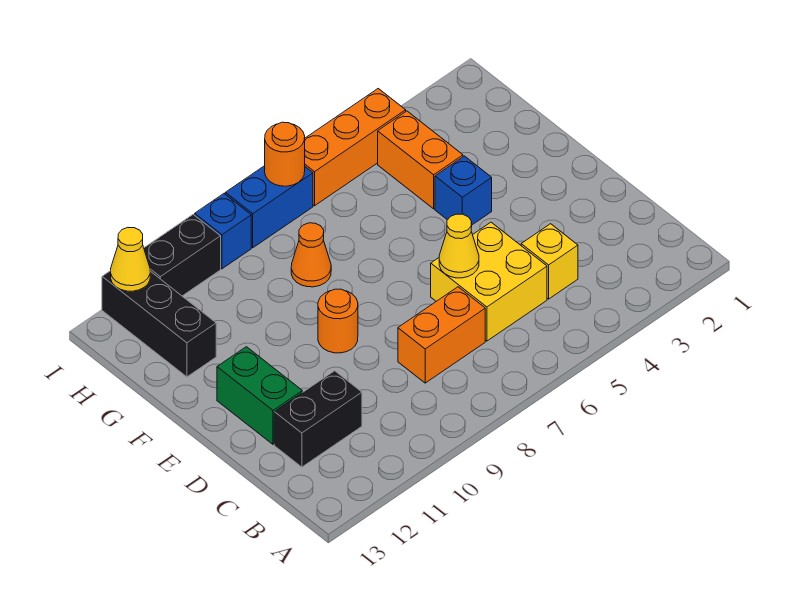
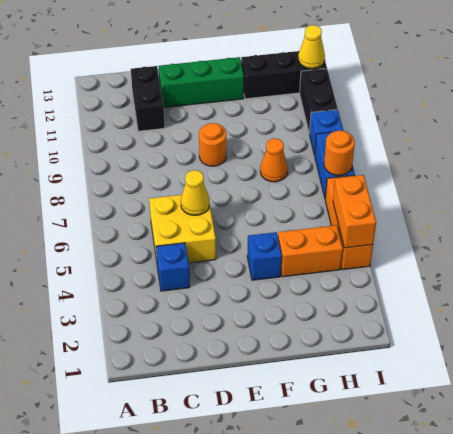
yellow brick C4 level 1 -> blue brick C4 level 1
orange brick C7:C8 level 1 -> orange brick I4:I5 level 2
green brick D12:E12 level 1 -> green brick D12:F12 level 1

